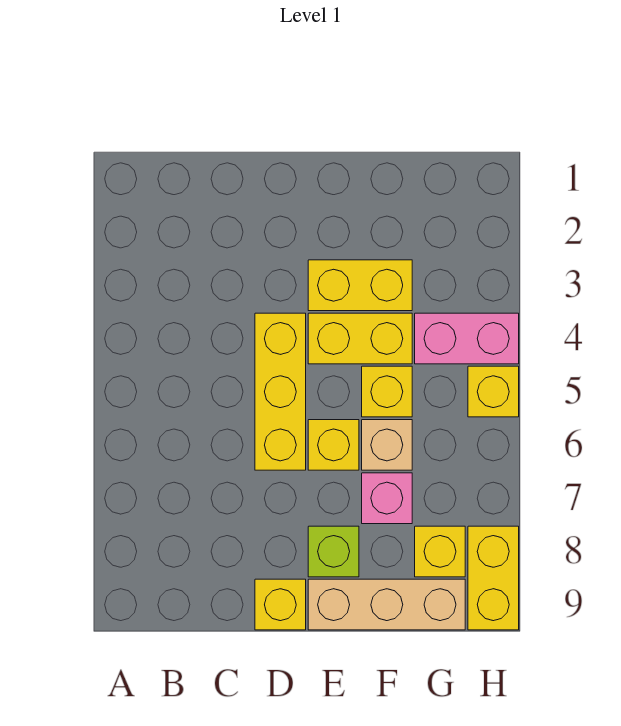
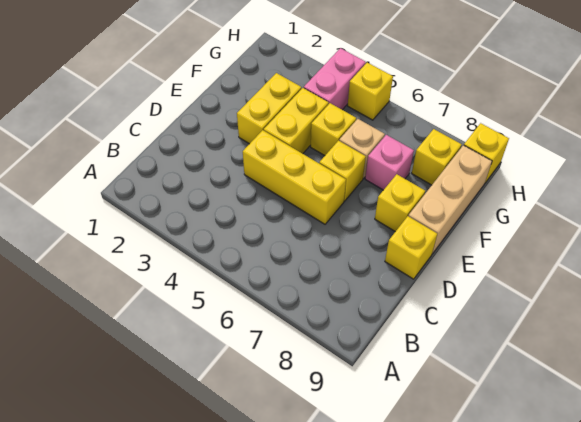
lime brick E8 level 1 -> yellow brick E8 level 1
yellow brick H8:H9 level 1 -> yellow brick H9 level 1

